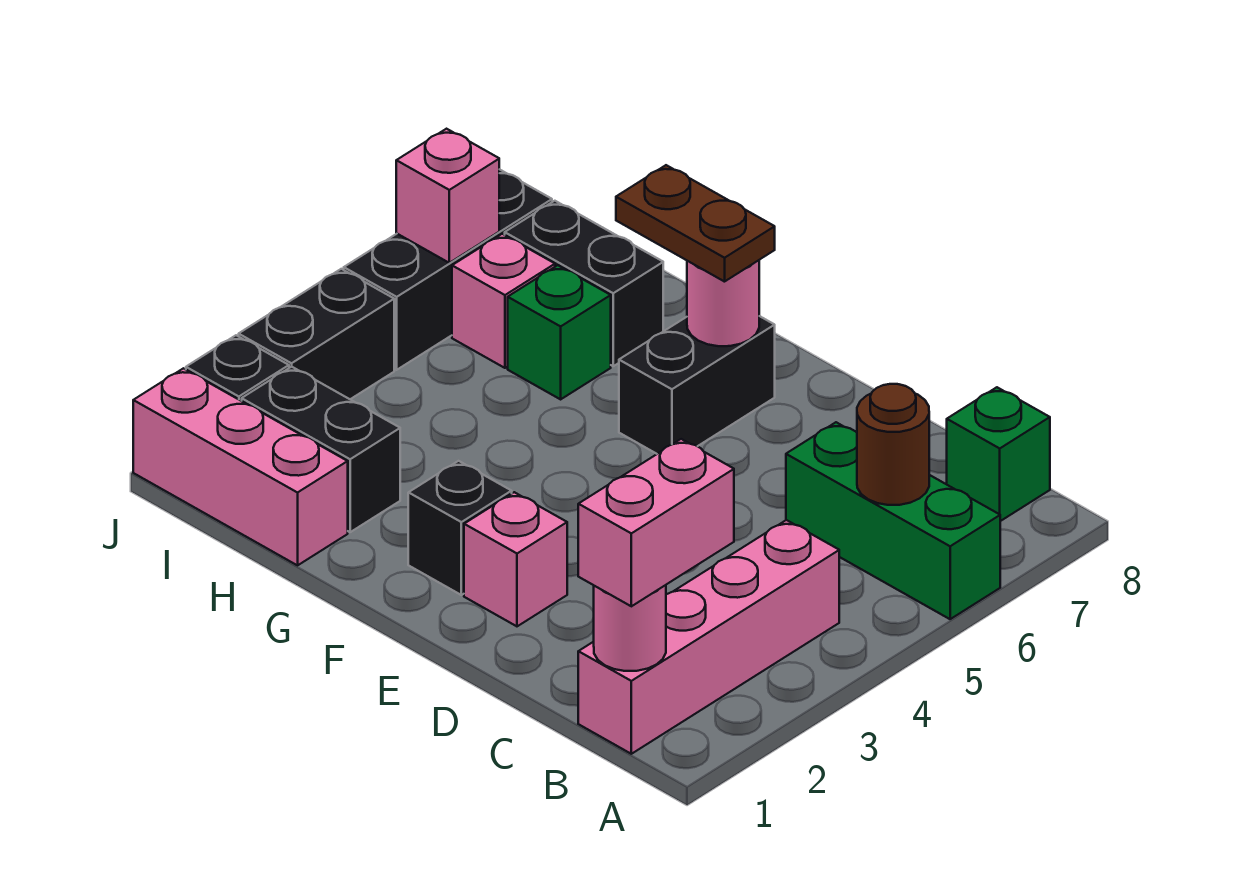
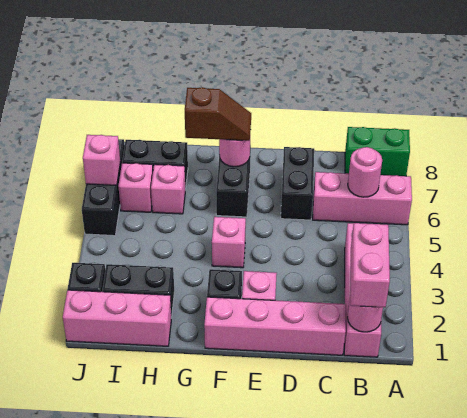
green brick A6:C6 level 1 -> pink brick A6:C6 level 1
brown round brick B6 level 2 -> pink round brick B6 level 2
green brick B8 level 1 -> green brick A8:B8 level 1
none -> pink brick C1:F1 level 1
none -> pink brick F4 level 1
brown plate F7:G7 level 3 -> brown slope F7:G7 level 3 top G
green brick H6 level 1 -> pink brick H6 level 1
black brick J3:J4 level 1 -> black brick D6:D7 level 1

